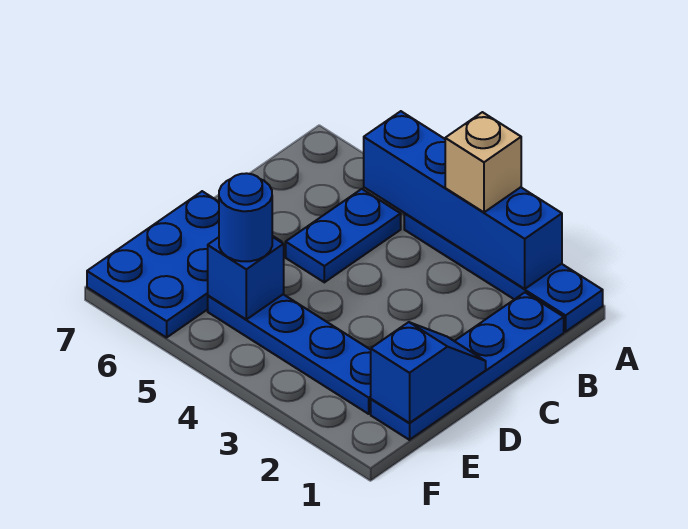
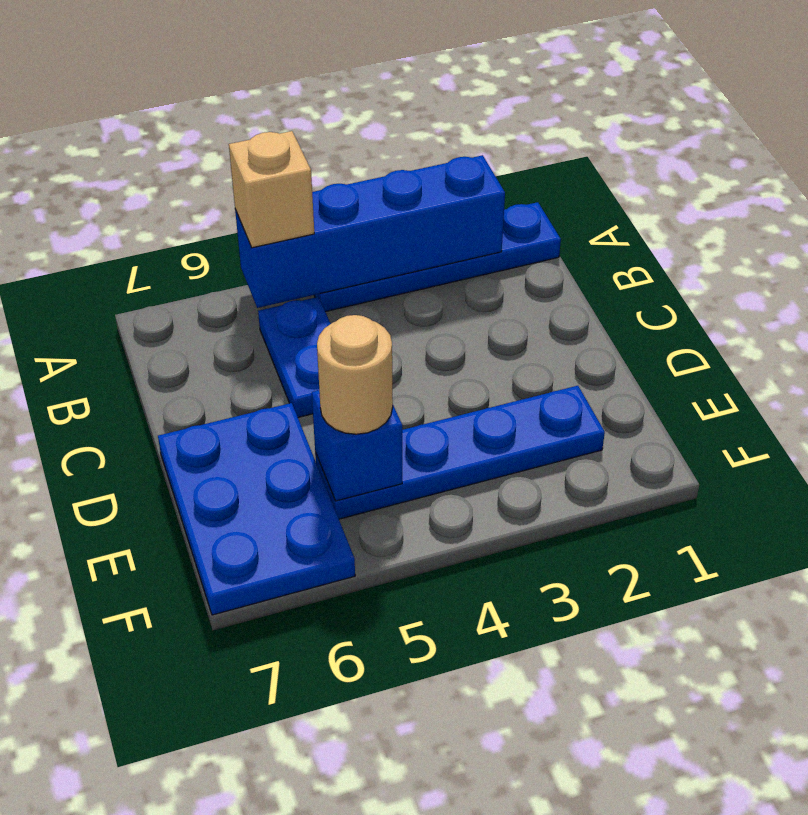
tan brick A3 level 3 -> tan brick A5 level 3
blue plate B1:E1 level 1 -> none
blue slope D1:E1 level 2 top E -> none
blue round brick E5 level 3 -> tan round brick E5 level 3

